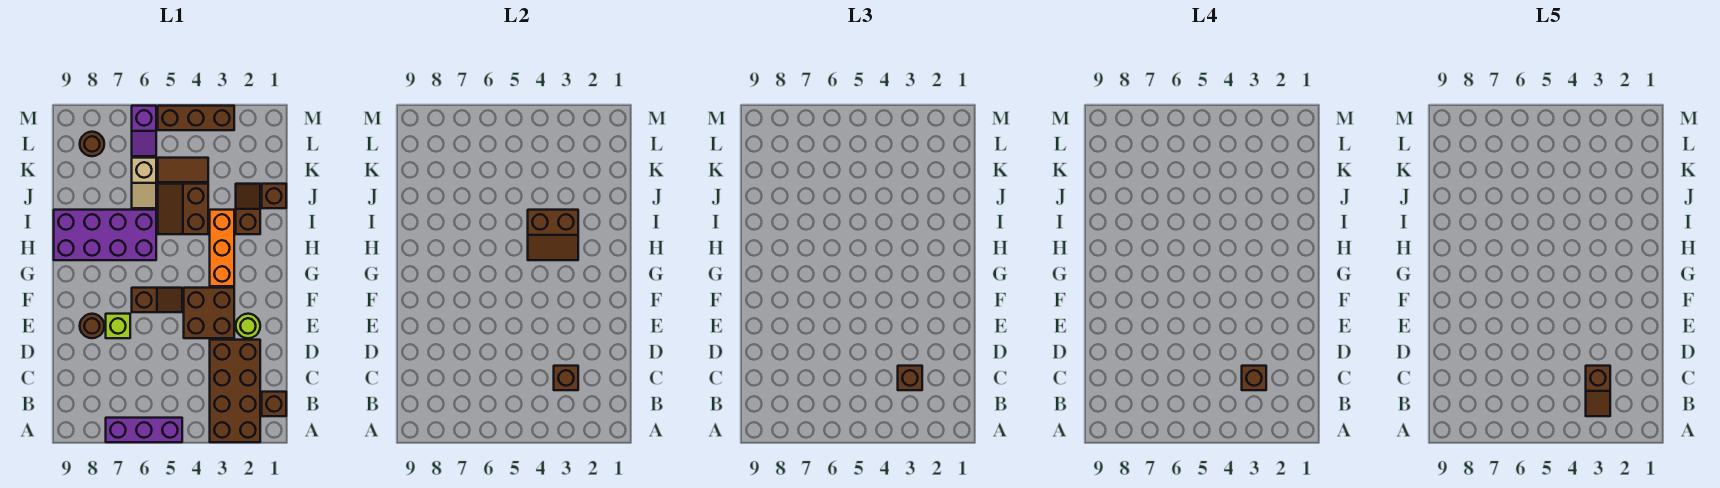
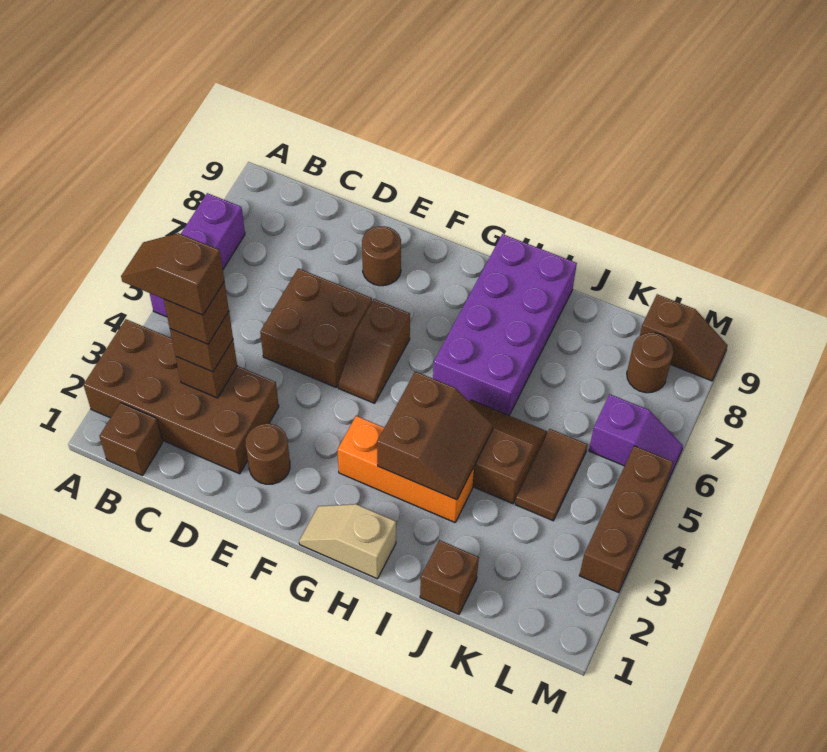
lime round brick E2 level 1 -> brown round brick E2 level 1
brown brick E3:F4 level 1 -> brown brick D5:E6 level 1
lime brick E7 level 1 -> none
brown slope H3:I4 level 2 top I -> brown slope H3:I4 level 2 top H
brown slope I2:J2 level 1 top I -> brown slope L9:M9 level 1 top L
tan slope J6:K6 level 1 top K -> tan slope G1:H1 level 1 top H
purple slope L6:M6 level 1 top M -> purple slope L6:M6 level 1 top L

